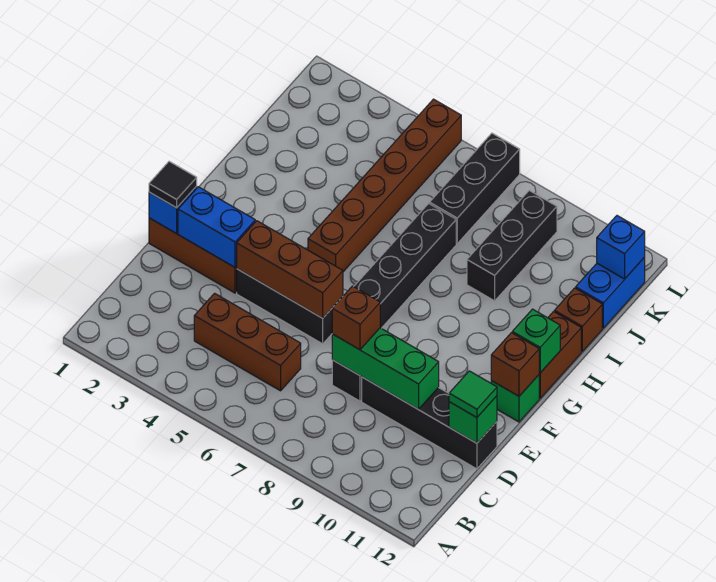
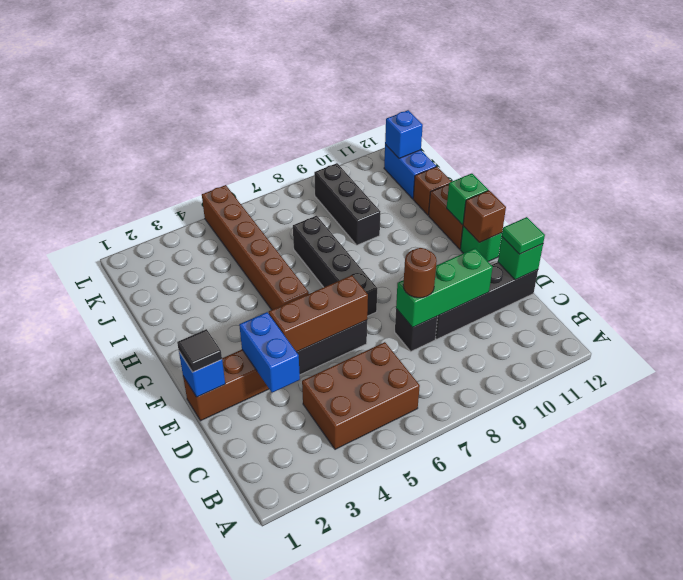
brown brick C4:C6 level 1 -> brown brick B4:C6 level 1
brown brick D8 level 3 -> brown round brick D8 level 3
blue brick E2:E3 level 2 -> blue brick D3:E3 level 2
black brick J7:L7 level 1 -> none

